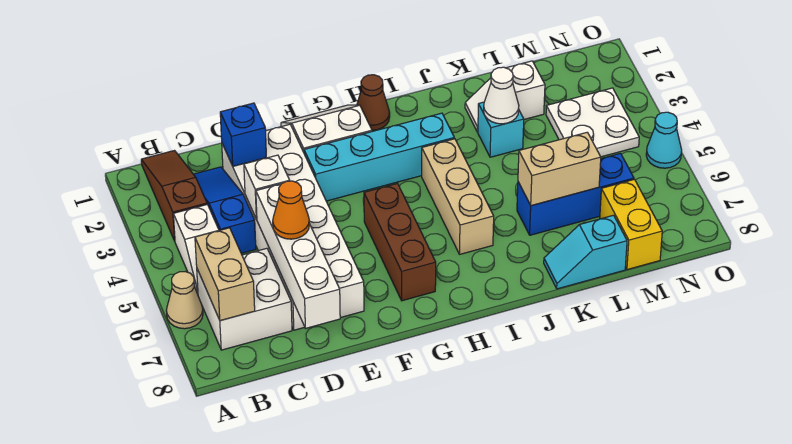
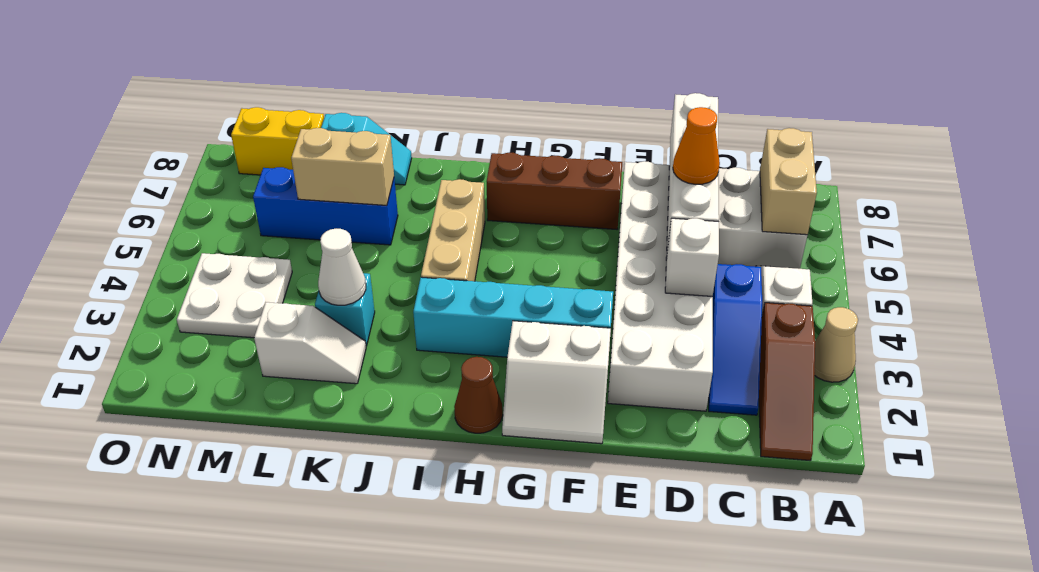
tan cone A6 level 1 -> tan cone A3 level 1
blue brick D2 level 2 -> none
brown brick G5:G7 level 1 -> brown brick F7:H7 level 1
yellow brick M7:M8 level 1 -> yellow brick M8:N8 level 1
cyan cone O5 level 1 -> none

